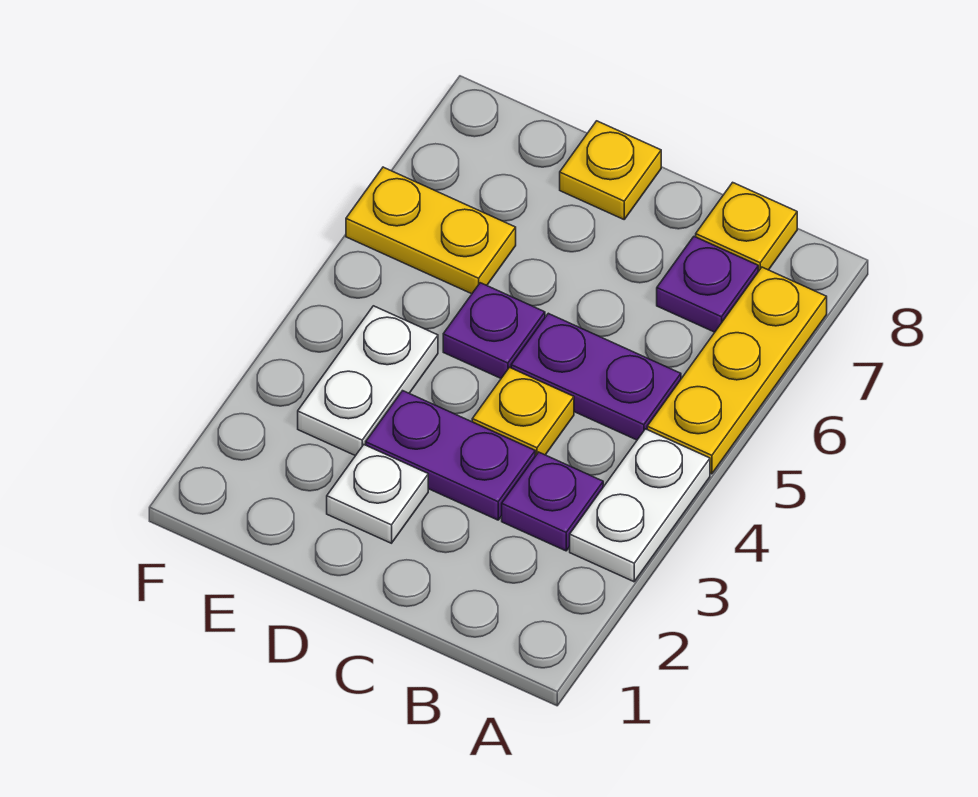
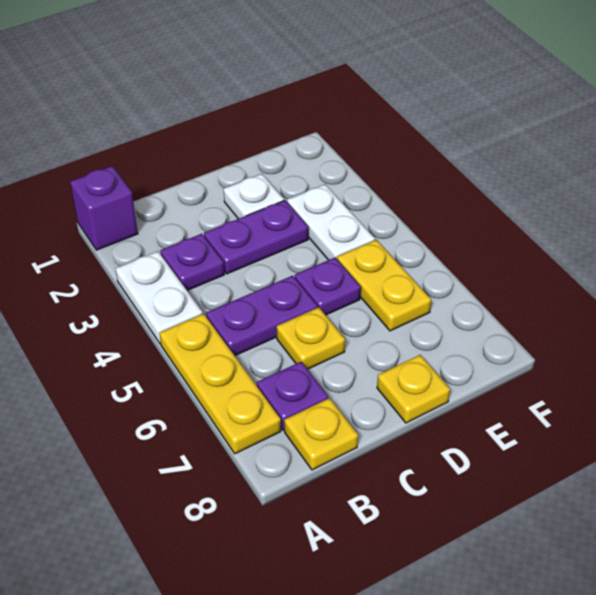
none -> purple brick A1 level 1
yellow plate C4 level 1 -> yellow plate C6 level 1
yellow plate E6:F6 level 1 -> yellow plate E5:E6 level 1

